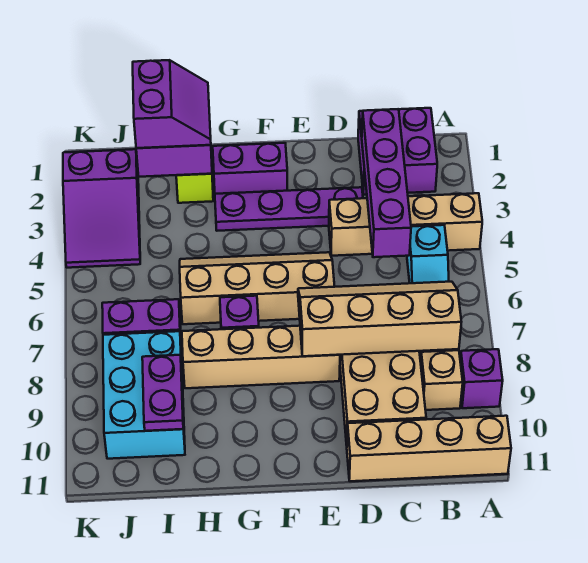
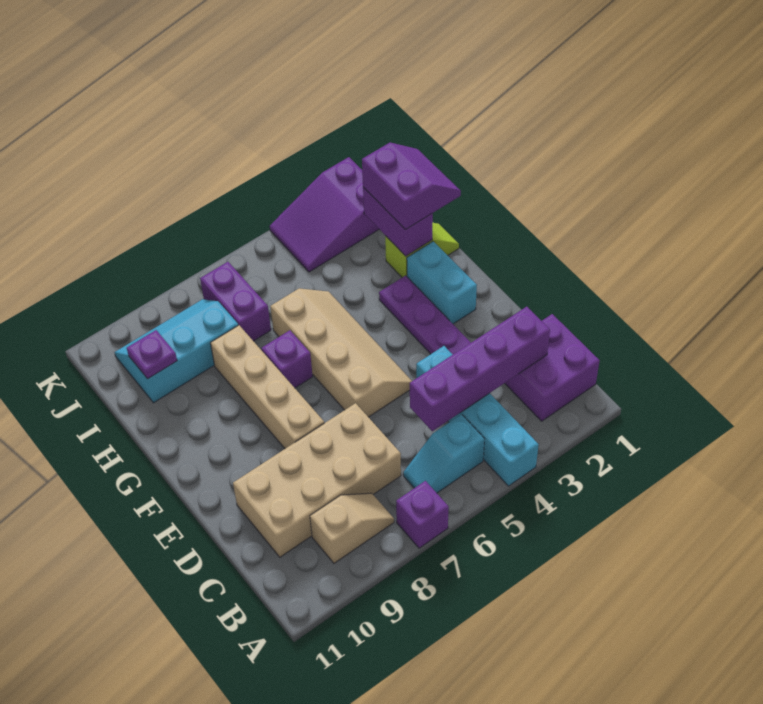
tan brick A4:D4 level 1 -> cyan brick A4:D4 level 1
purple brick A9 level 1 -> purple brick A7 level 1
tan brick A11:D11 level 1 -> none
tan slope B7:E8 level 2 top 8 -> none
purple brick F2:G2 level 1 -> cyan brick F2:G2 level 1
purple slope H1:I2 level 3 top I -> purple slope H1:I2 level 3 top 2
cyan brick I8:J10 level 1 -> cyan slope I8:J10 level 1 top I
purple plate I9:I10 level 2 -> purple plate I10 level 2

